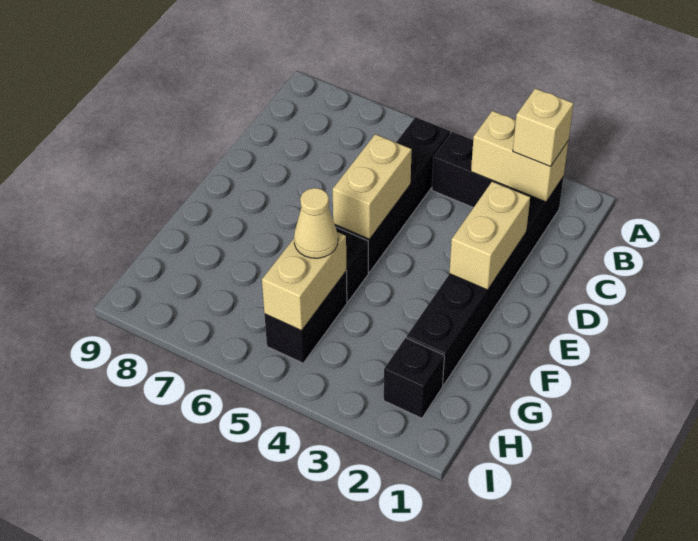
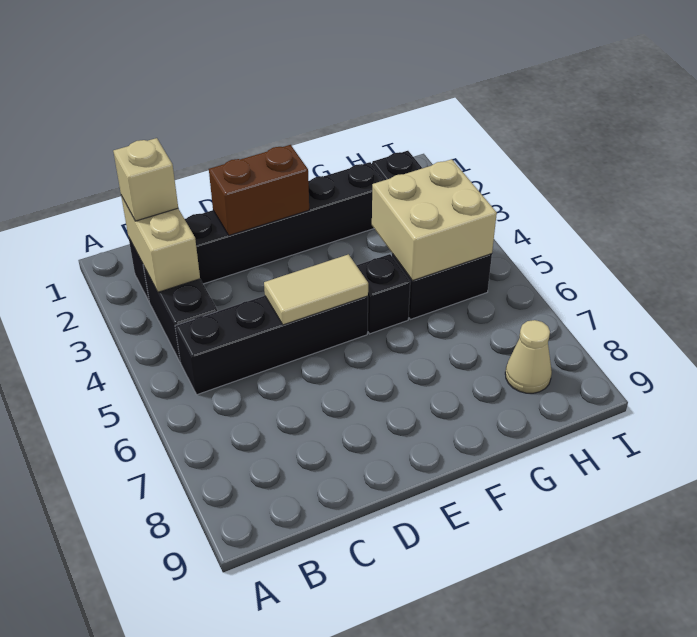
tan brick D2:E2 level 2 -> brown brick D2:E2 level 2
tan brick D5:E5 level 2 -> tan tile D5:E5 level 2
tan brick G5:H5 level 2 -> tan brick G4:H5 level 2
tan cone G5 level 3 -> tan cone H8 level 1

